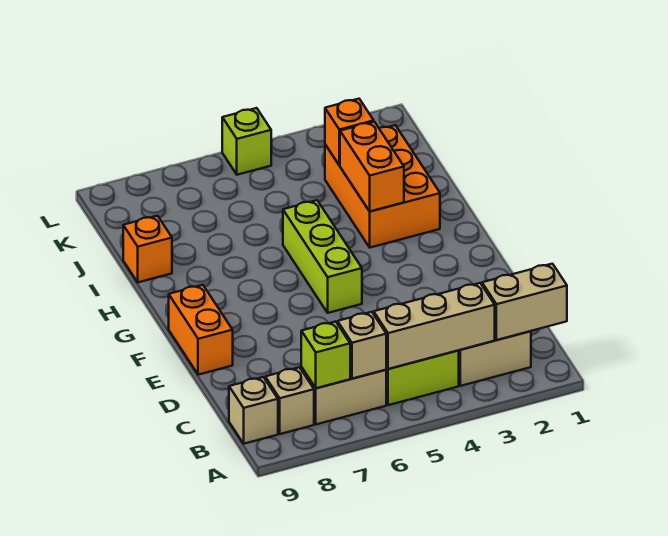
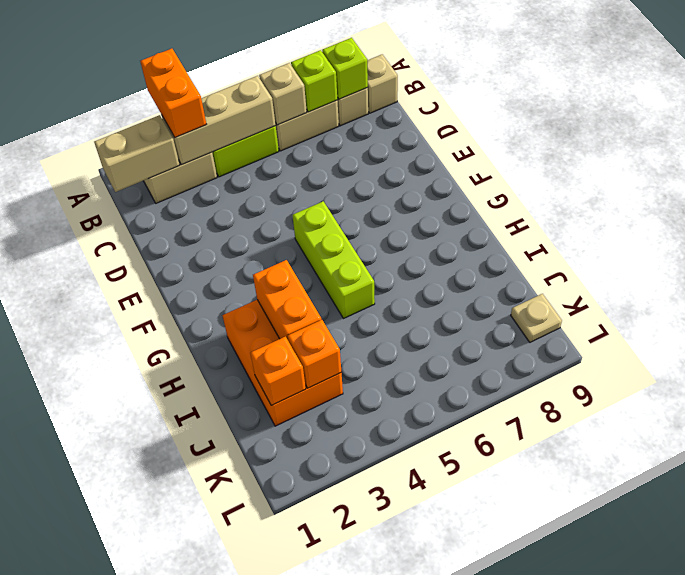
orange brick E9:F9 level 1 -> orange brick A3:B3 level 3
orange brick I9 level 1 -> orange brick J2 level 2
none -> tan plate K9 level 1
lime brick L5 level 1 -> lime brick B8 level 2

